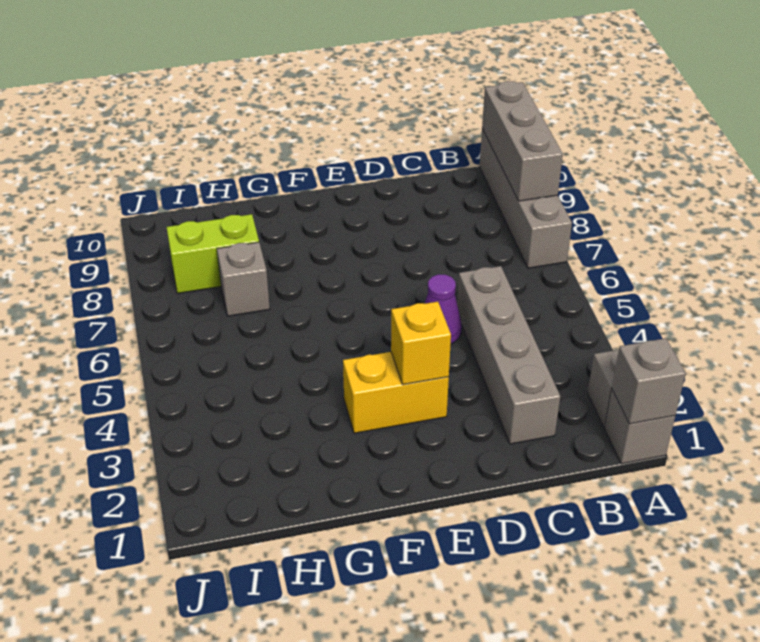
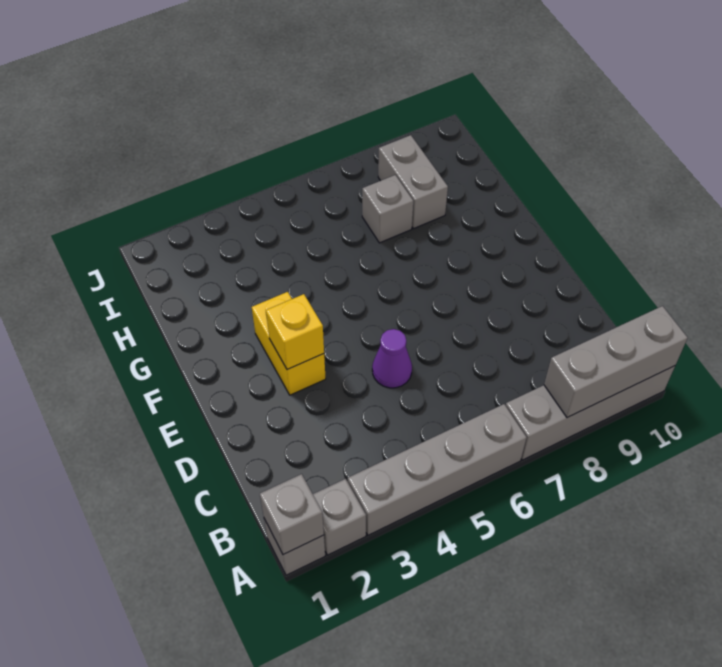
grey brick C2:C5 level 1 -> grey brick A3:A6 level 1
lime brick H8:I8 level 1 -> grey brick H8:I8 level 1

